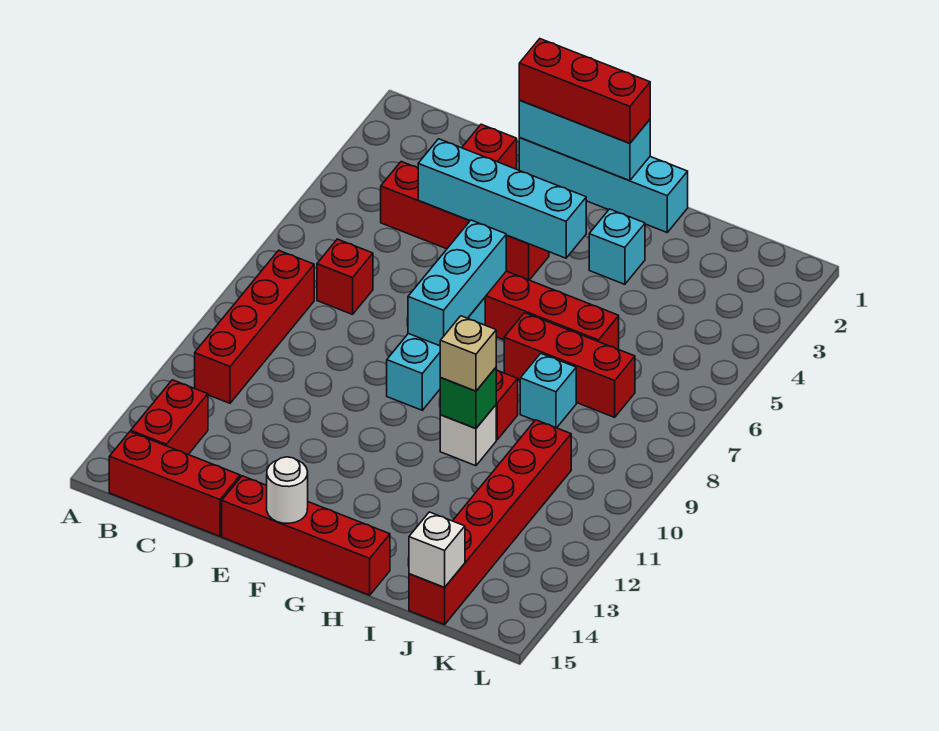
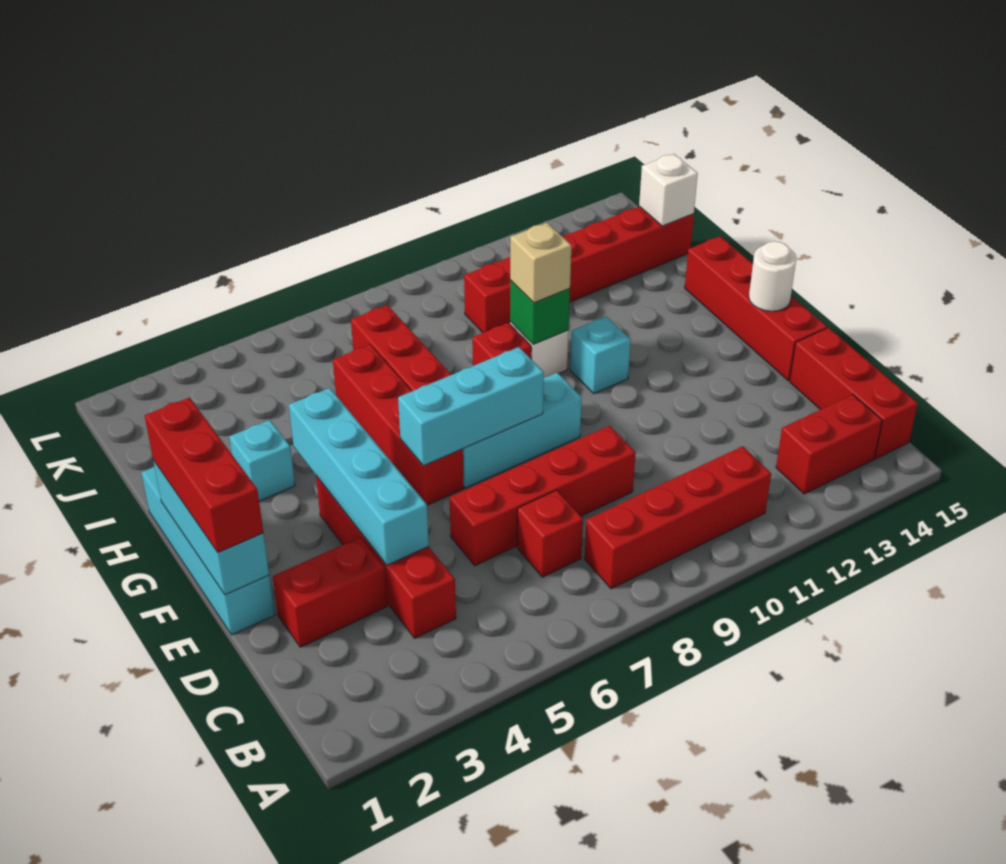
none -> red brick D6:D9 level 1
cyan brick I8 level 1 -> cyan brick G11 level 1

